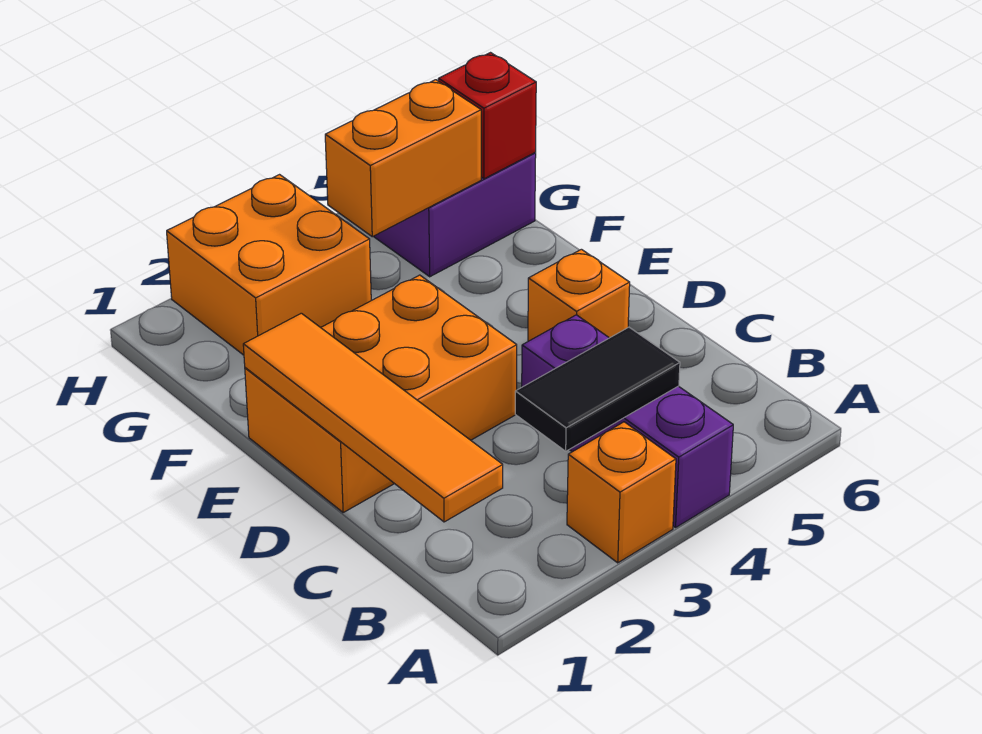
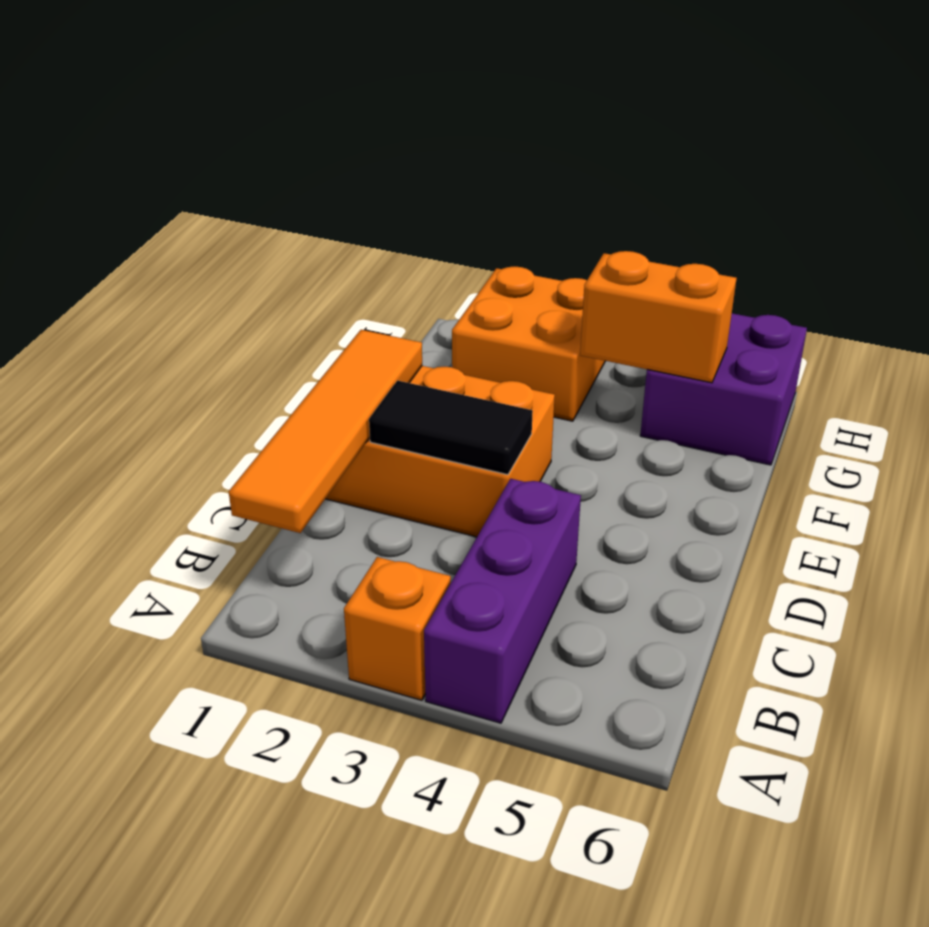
black tile B3:B4 level 2 -> black tile D2:D3 level 2
orange brick D5 level 1 -> none
red brick G6 level 2 -> none

